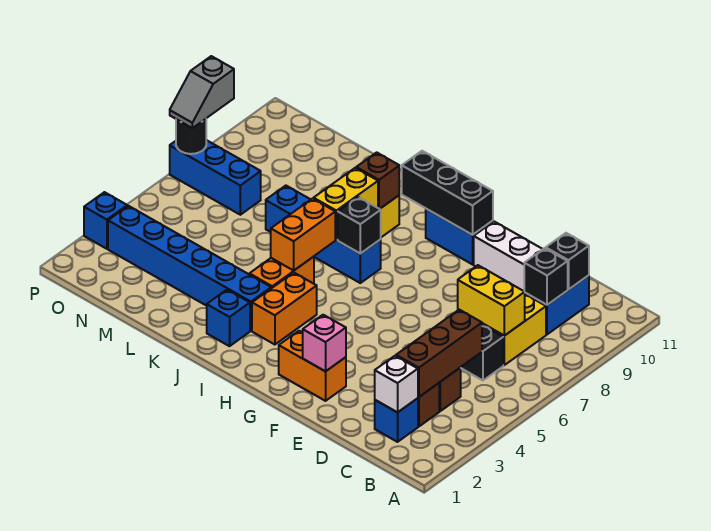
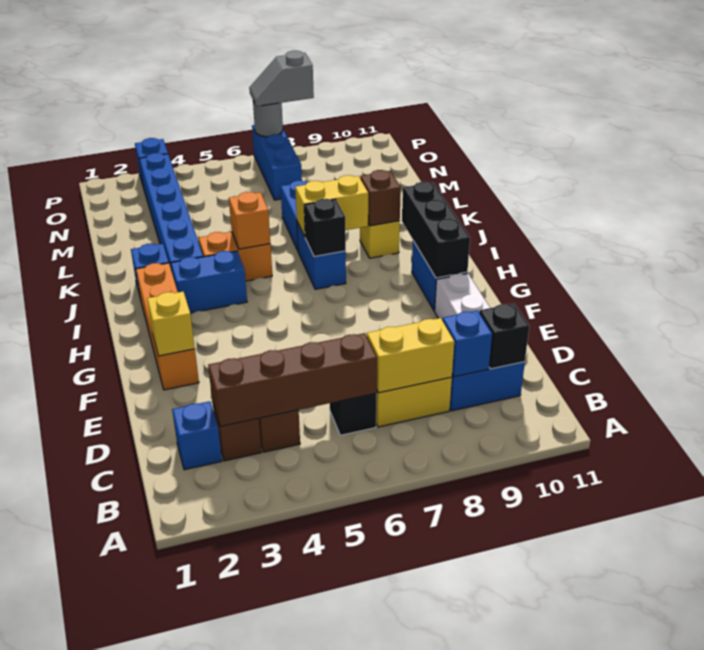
white brick C2 level 2 -> none
brown brick C3:C5 level 2 -> brown brick C3:C6 level 2
yellow brick C7:D7 level 2 -> yellow brick C7:C8 level 2
black brick C9 level 2 -> blue brick C9 level 2
orange brick F2:G2 level 1 -> orange brick F2:I2 level 1
pink brick F2 level 2 -> yellow brick F2 level 2
orange brick I3:I4 level 1 -> blue brick I3:I4 level 1
orange brick J5:J6 level 2 -> orange brick J5 level 2
black round brick P7 level 2 -> grey round brick P7 level 2

